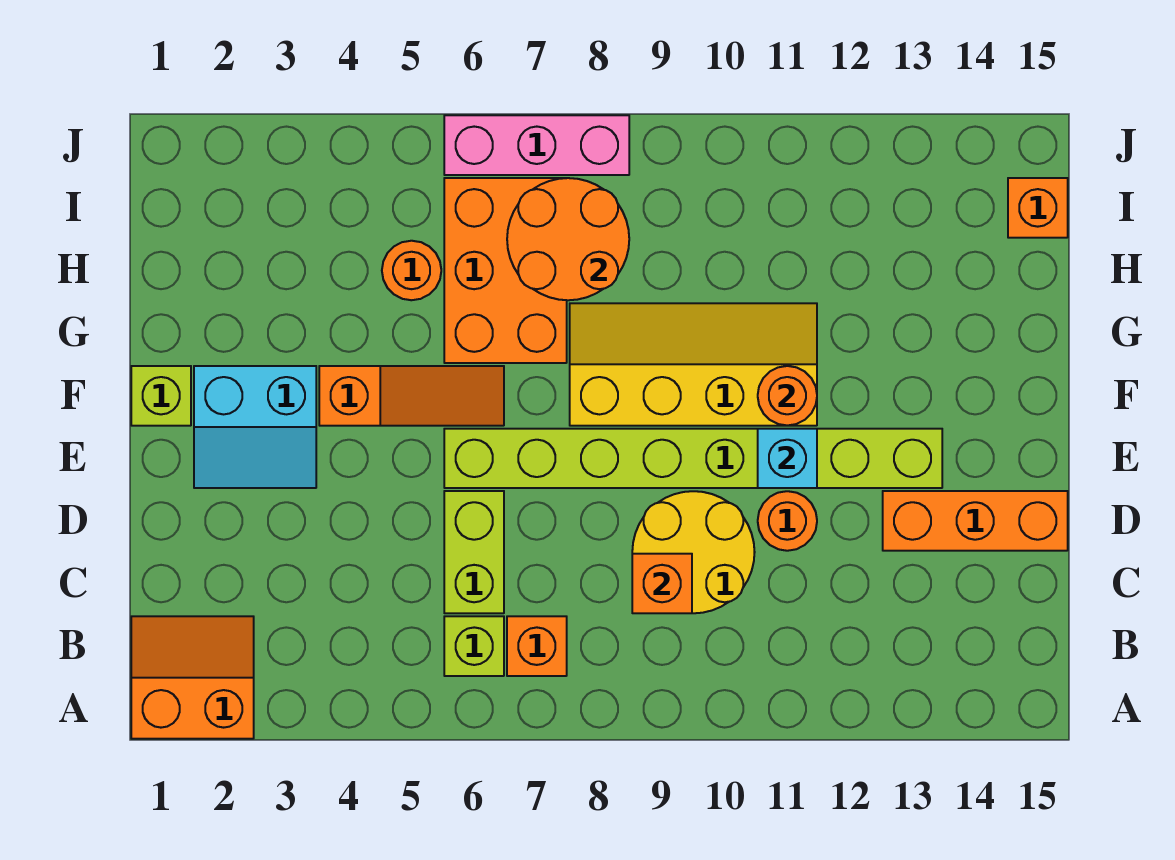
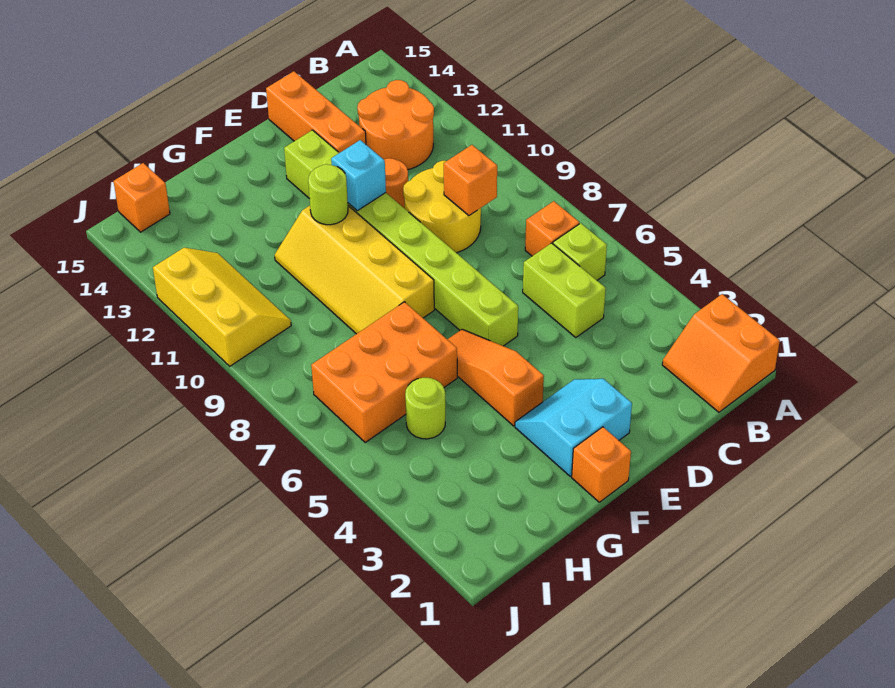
lime brick C6:D6 level 1 -> lime brick C5:C6 level 1
cyan slope E2:F3 level 1 top F -> cyan slope E2:F3 level 1 top 2
lime brick F1 level 1 -> orange brick F1 level 1
orange round brick F11 level 2 -> lime round brick F11 level 2
orange round brick H5 level 1 -> lime round brick H5 level 1
orange round brick H7:I8 level 2 -> orange round brick B12:C13 level 1
none -> yellow slope I10:J12 level 1 top J
pink brick J6:J8 level 1 -> none

